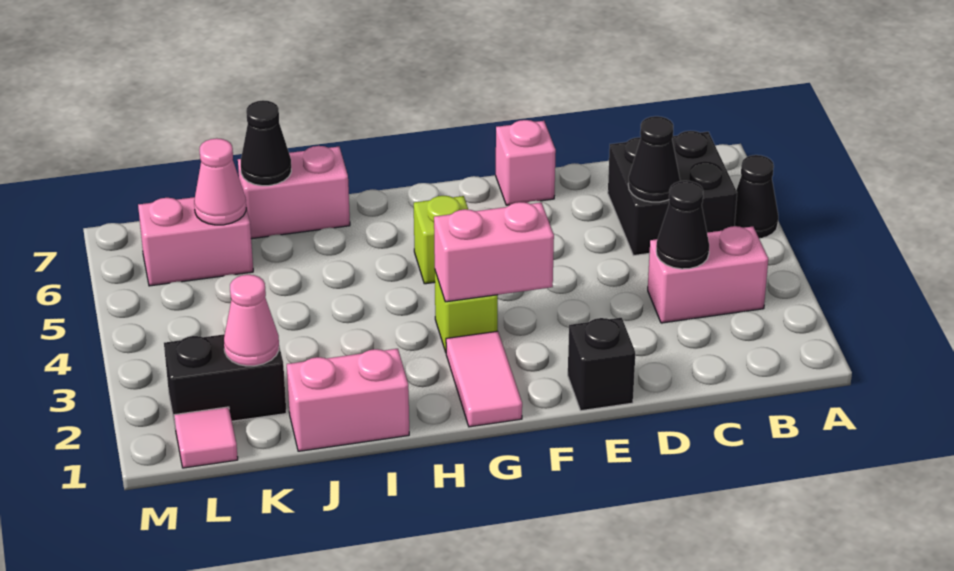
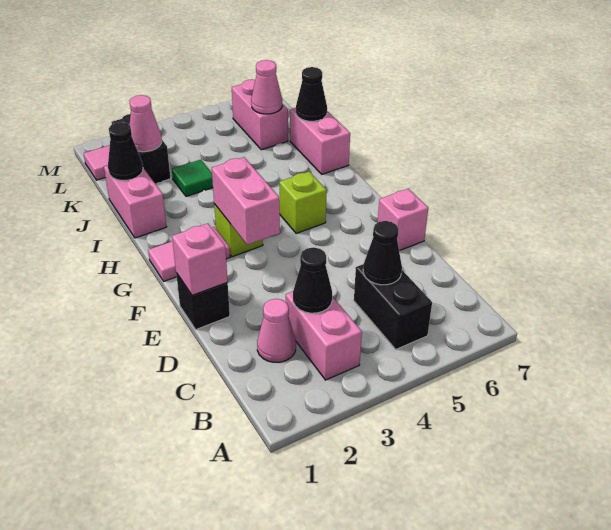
black cone A5 level 1 -> black cone J1 level 2
black brick B5:C6 level 1 -> black brick B5:C5 level 1
none -> pink cone C2 level 1
none -> pink brick E1 level 2
none -> green tile J3 level 1

